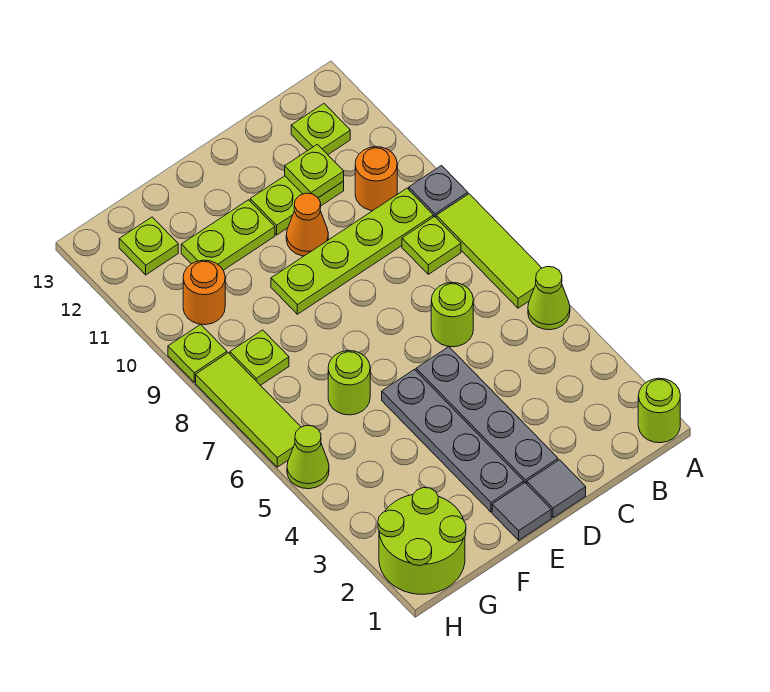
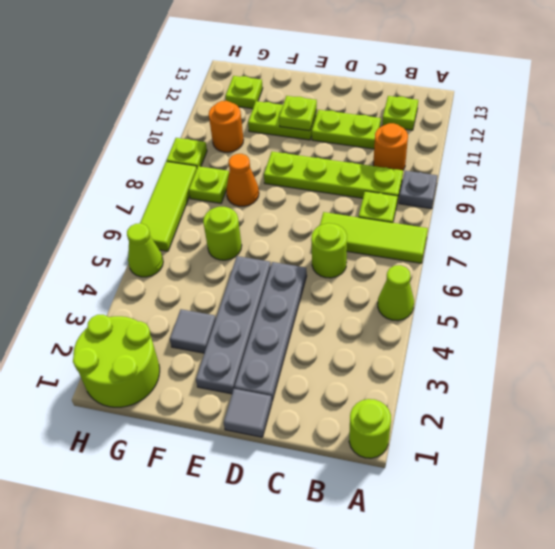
lime tile A6:A8 level 1 -> lime tile A7:C7 level 1
lime plate C11 level 2 -> lime plate E11 level 2
orange cone D10 level 1 -> orange cone F8 level 1
grey tile E1 level 1 -> grey tile F3 level 1

